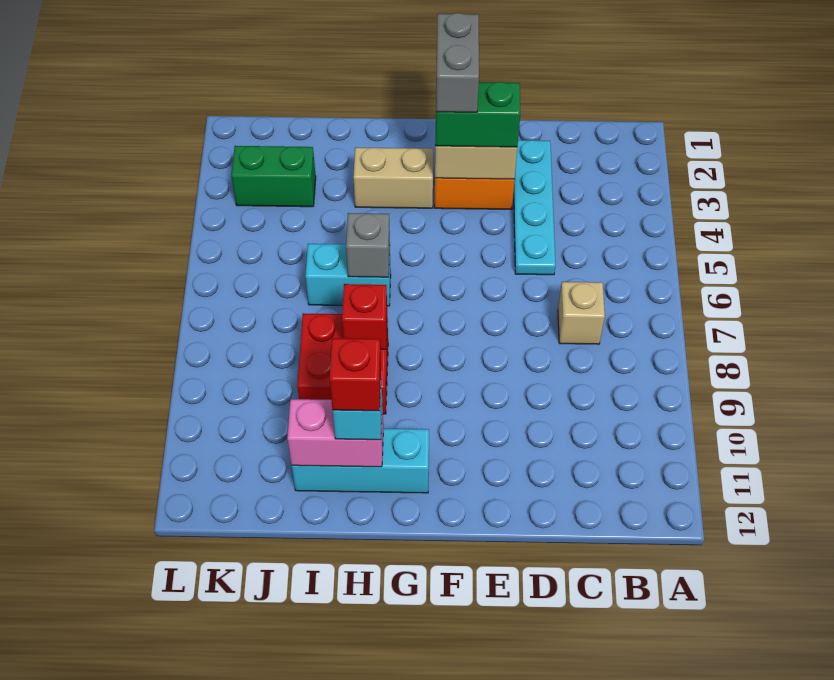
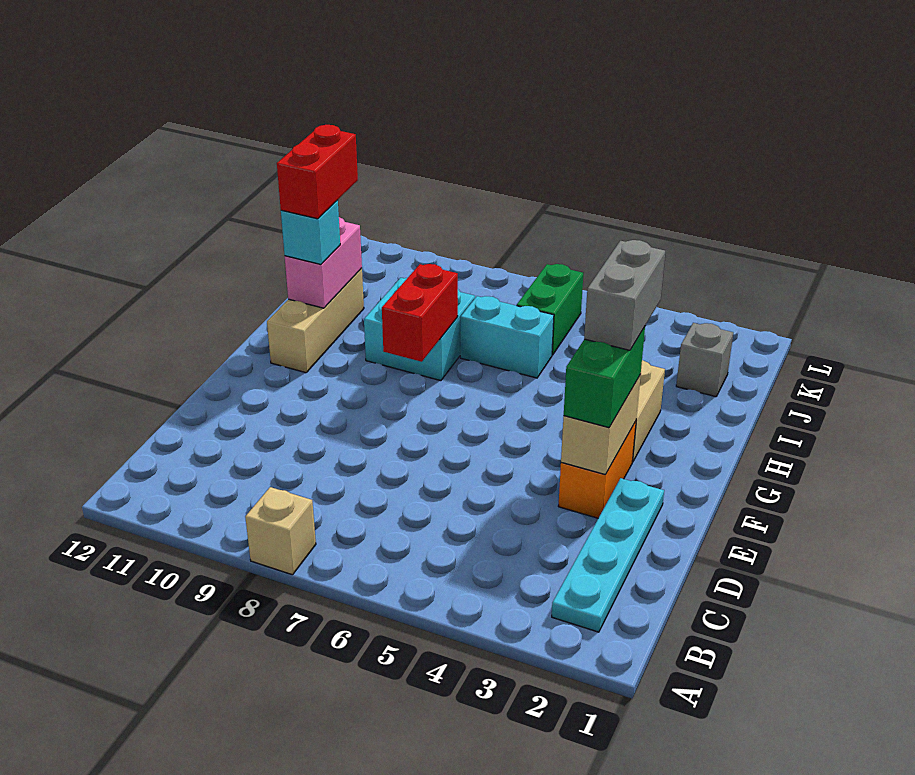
tan brick C7 level 1 -> tan brick A8 level 1
cyan plate D2:D5 level 1 -> cyan plate B2:E2 level 1
grey brick F2:F3 level 4 -> grey brick F3:G3 level 4
cyan brick G11:I11 level 1 -> tan brick G11:I11 level 1
cyan brick H6:I6 level 1 -> cyan brick I6:I7 level 1
grey brick H6 level 2 -> grey brick J2 level 1
red brick H8:I9 level 1 -> cyan brick H8:I9 level 1
red brick H8 level 2 -> red brick G8:H8 level 2
red brick H11 level 4 -> red brick H11:I11 level 4
green brick J3:K3 level 1 -> green brick J6:K6 level 1

